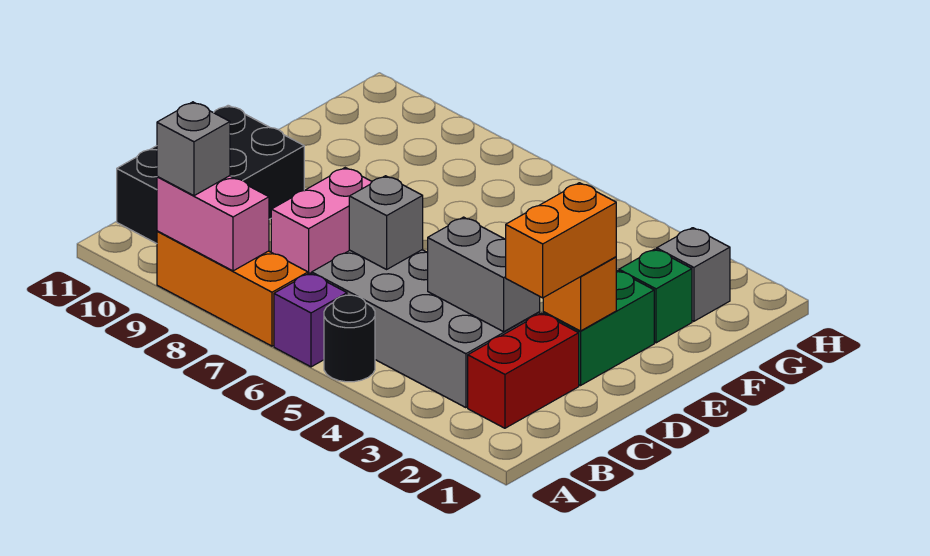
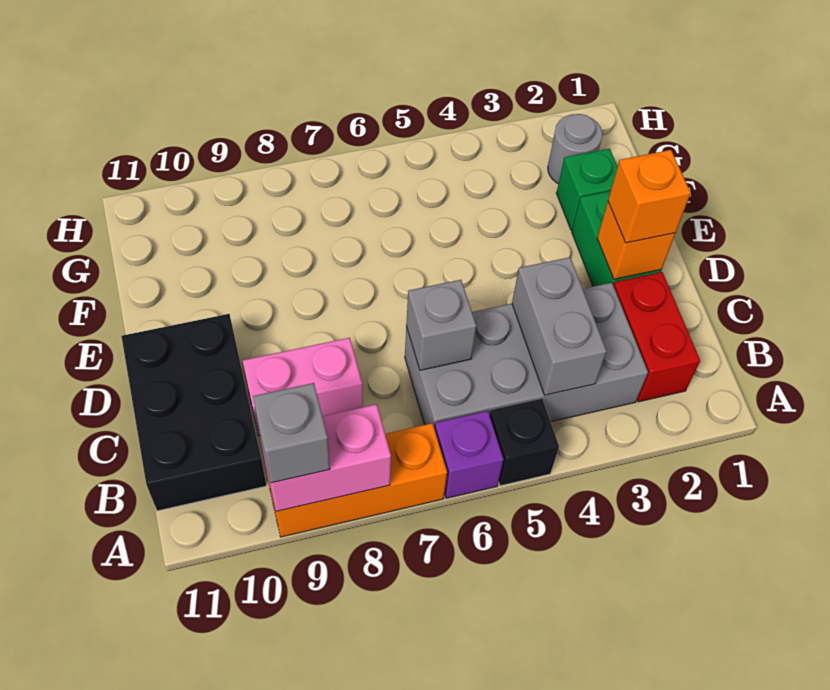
black round brick A5 level 1 -> black brick A5 level 1
orange brick C2:D2 level 3 -> orange brick D2 level 3
grey brick C3:C4 level 2 -> grey brick B4:C4 level 2
pink brick C8:D8 level 1 -> pink brick C8:C9 level 1
grey brick G2 level 1 -> grey round brick G2 level 1

